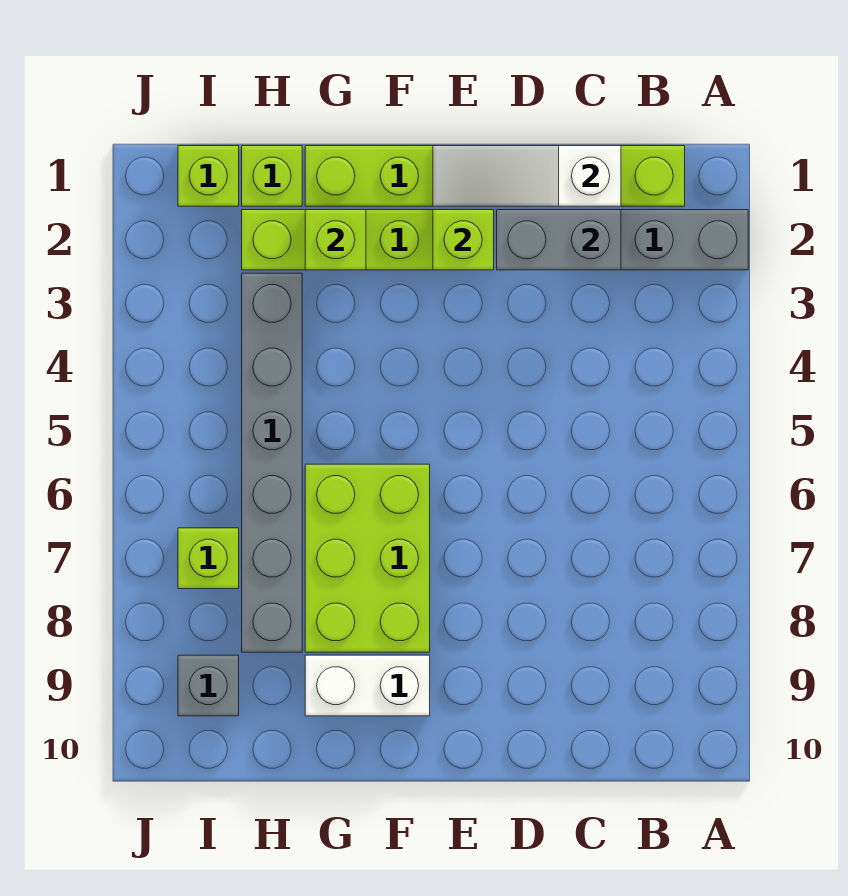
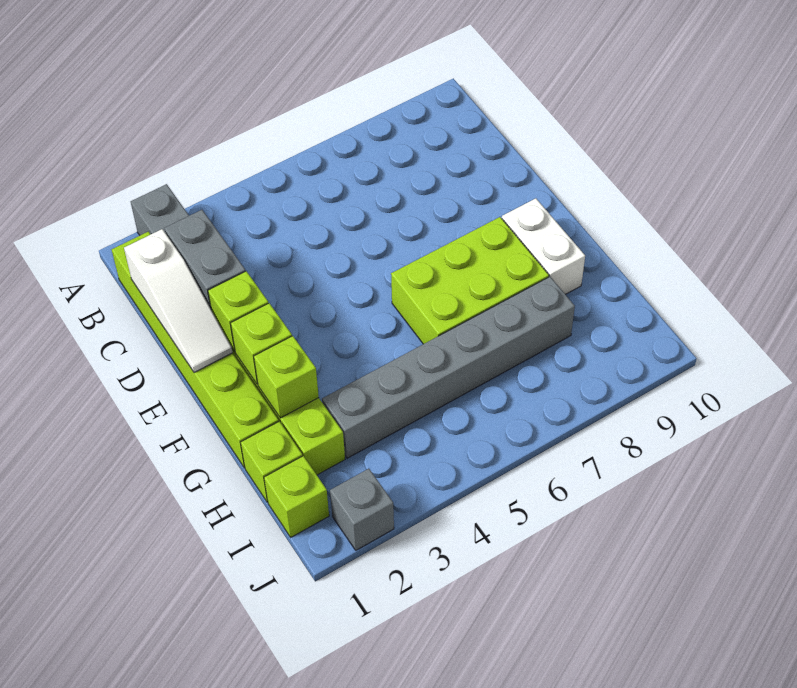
lime brick I7 level 1 -> lime brick F2 level 2
grey brick I9 level 1 -> grey brick J2 level 1

